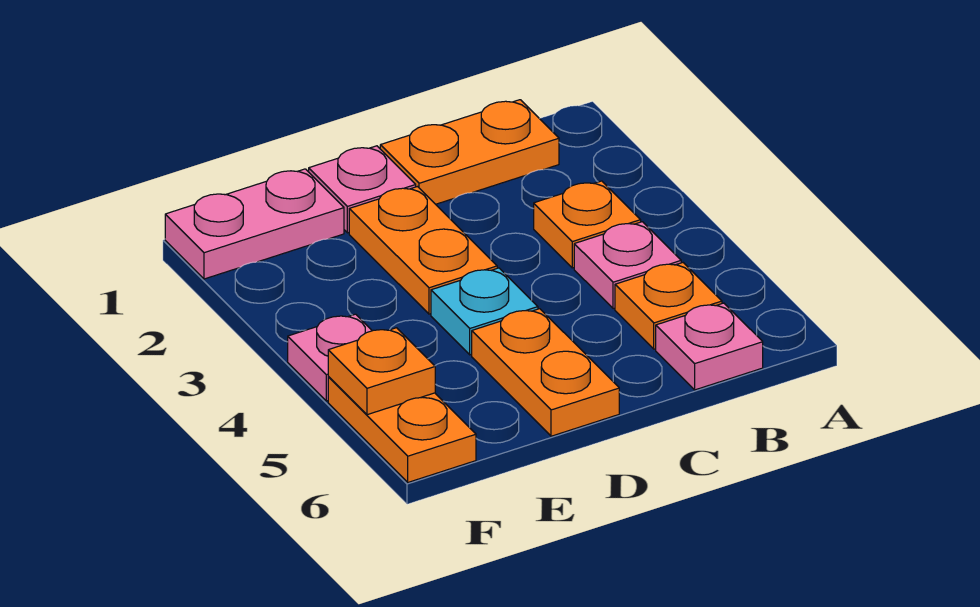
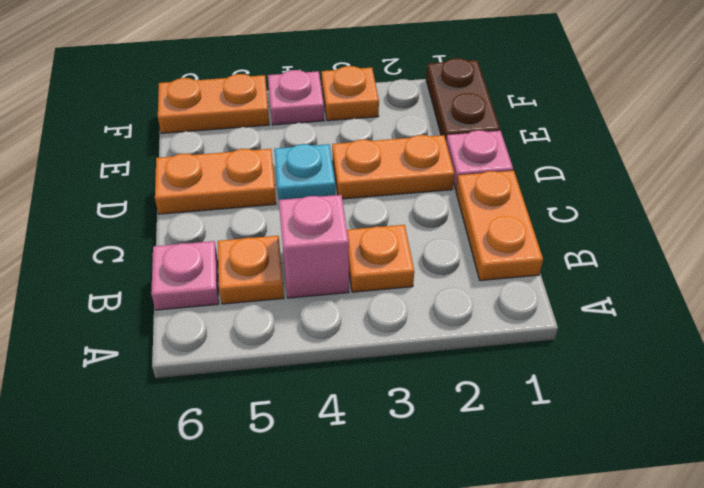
pink plate B4 level 1 -> pink brick B4 level 1
pink plate E1:F1 level 1 -> brown plate E1:F1 level 1
orange plate F5 level 2 -> orange plate F3 level 1

